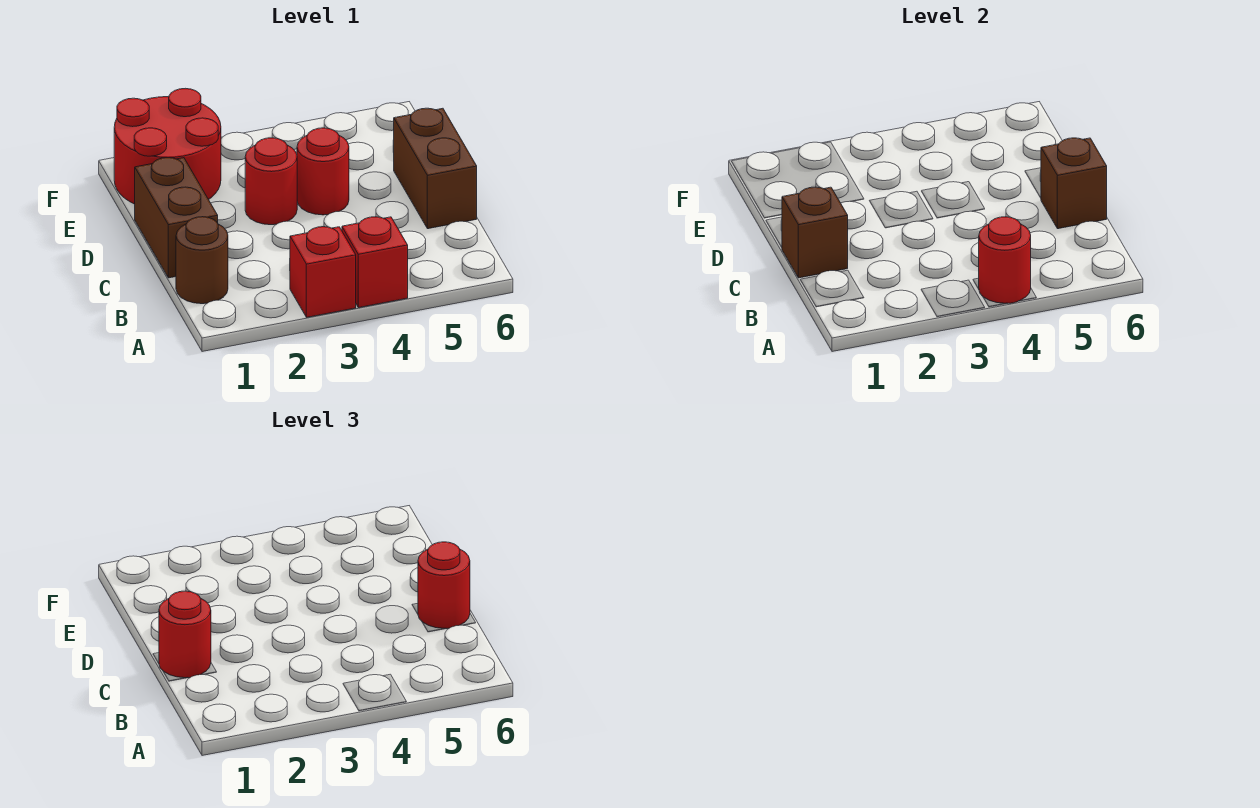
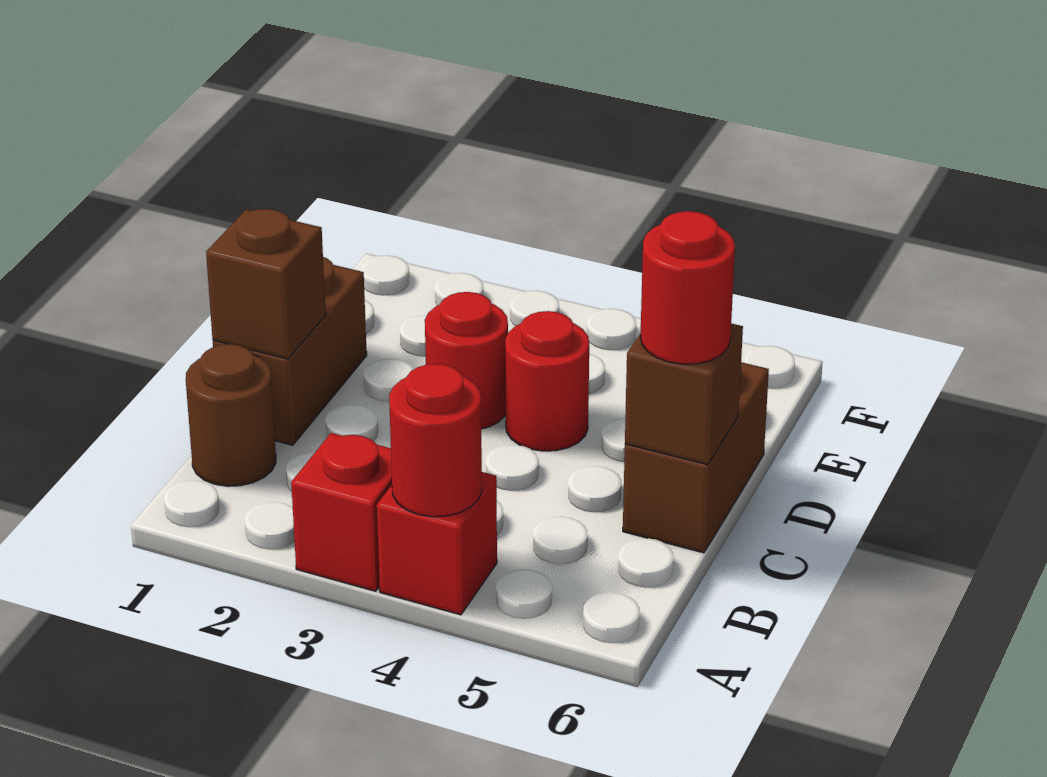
red round brick C1 level 3 -> none
red round brick E1:F2 level 1 -> none

